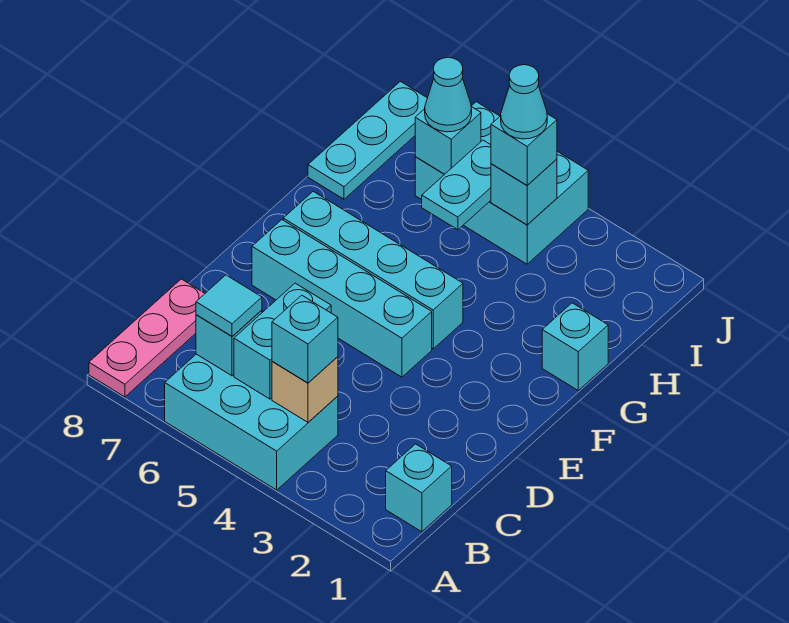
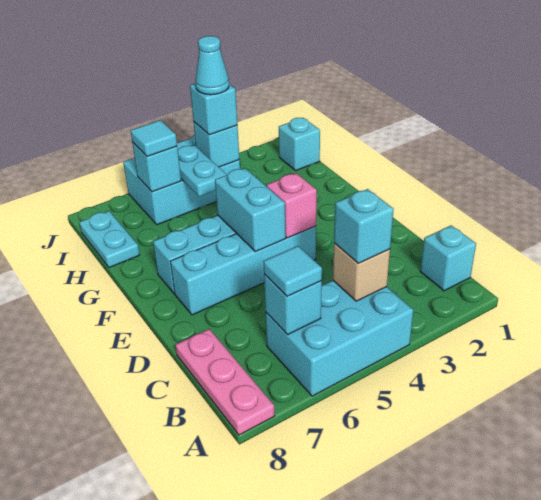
cyan brick B5:C5 level 2 -> cyan brick E5:F5 level 2
none -> pink brick E4 level 2
cyan brick G1 level 1 -> cyan brick I1 level 1
cyan plate H8:J8 level 1 -> cyan plate H8:I8 level 1
cyan cone I6 level 3 -> cyan tile I6 level 3

